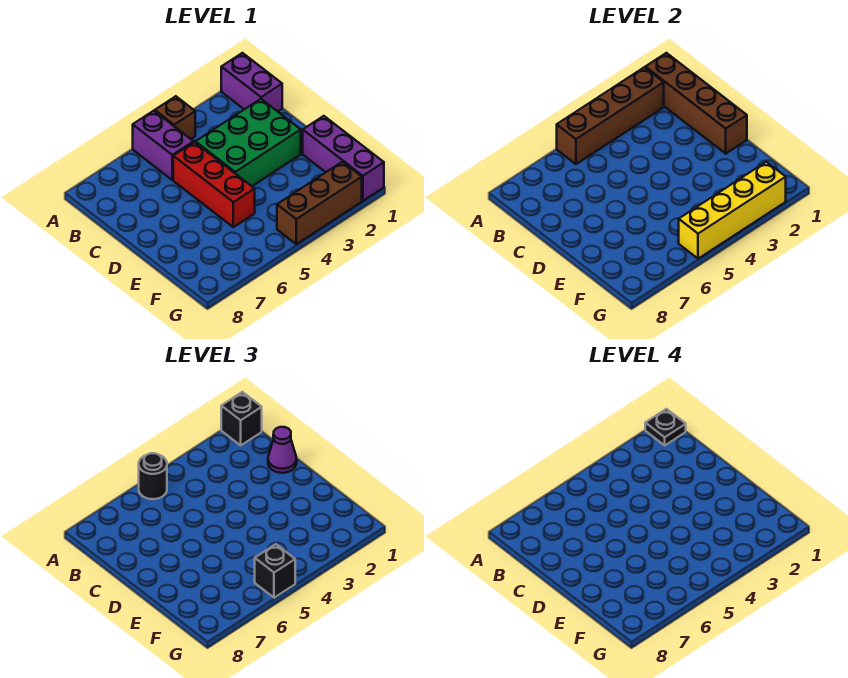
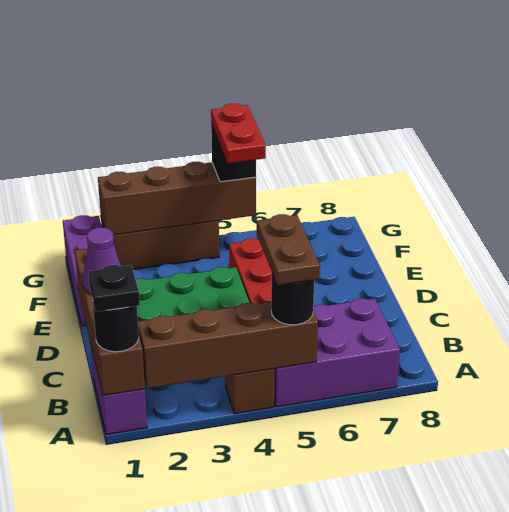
black brick A1 level 3 -> black round brick A1 level 3
purple brick A5:B5 level 1 -> purple brick A5:B7 level 1
none -> brown plate A5:B5 level 4
none -> red plate F5:G5 level 4
yellow brick G2:G5 level 2 -> brown brick G2:G5 level 2

